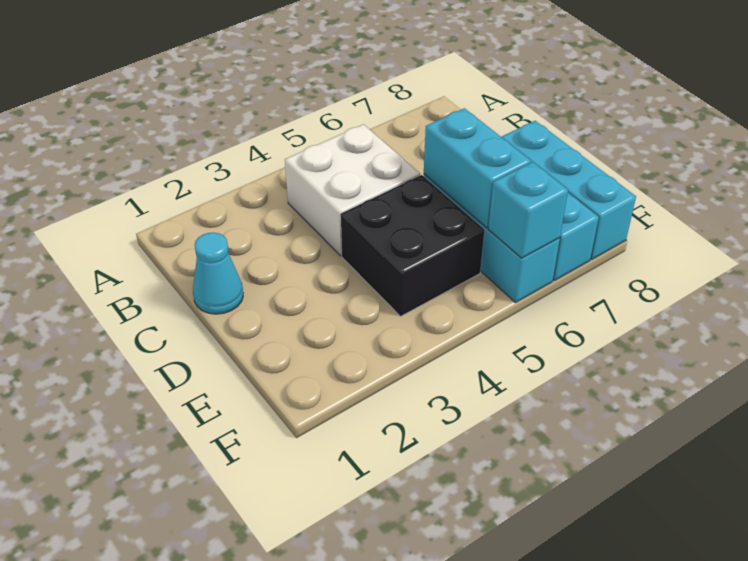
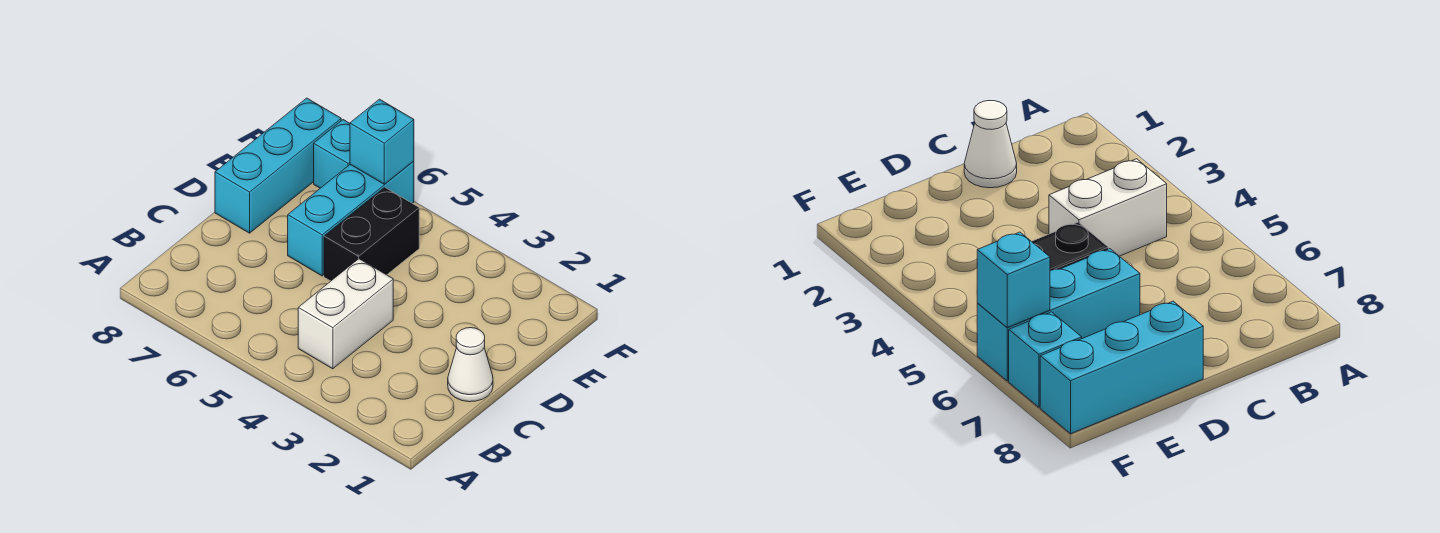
white brick B4:C5 level 1 -> white brick B4:C4 level 1
cyan cone C1 level 1 -> white cone C1 level 1
black brick D4:E5 level 1 -> black brick D5:E5 level 1
cyan brick D6:E6 level 2 -> none

